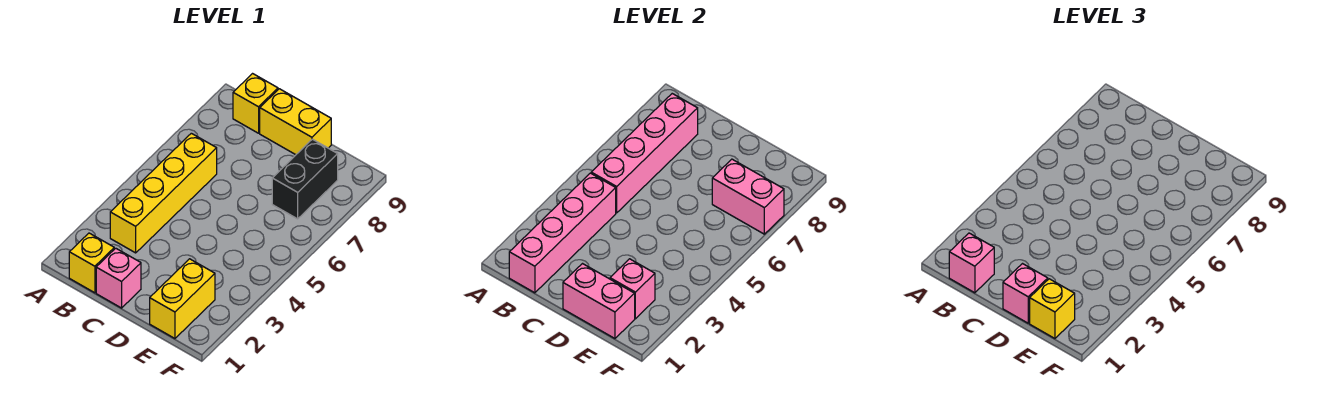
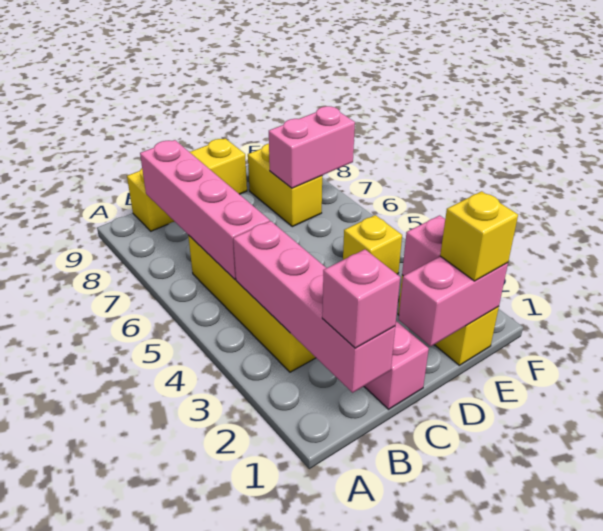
yellow brick B1 level 1 -> yellow brick E4 level 1
pink brick D1 level 3 -> none
black brick E7:E8 level 1 -> yellow brick E7:E8 level 1

